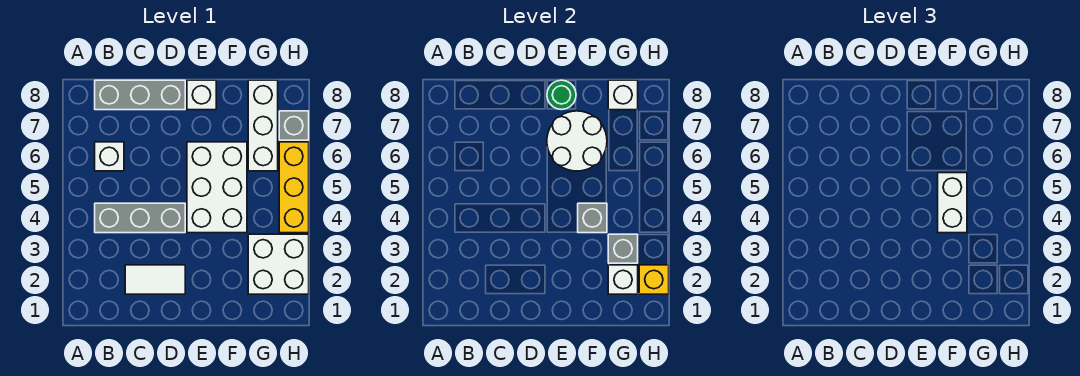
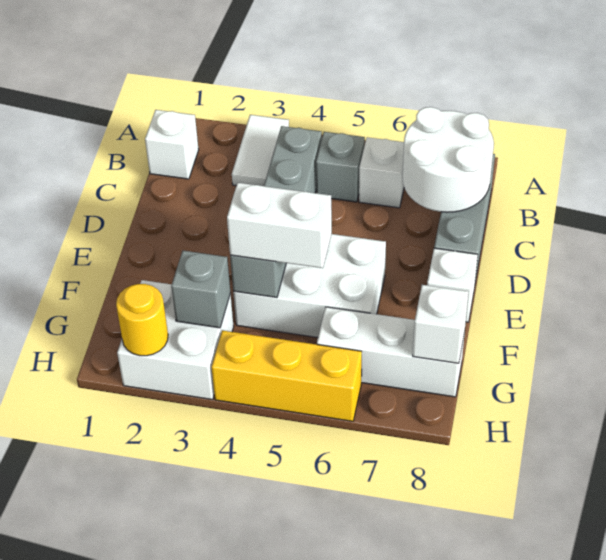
white tile C2:D2 level 1 -> white tile A3:B3 level 1
white round brick E6:F7 level 2 -> white round brick B7:C8 level 2
green round brick E8 level 2 -> none
white brick G2 level 2 -> white brick B1 level 1
yellow brick H2 level 2 -> yellow round brick H2 level 2
grey brick H7 level 1 -> grey brick B5 level 1

